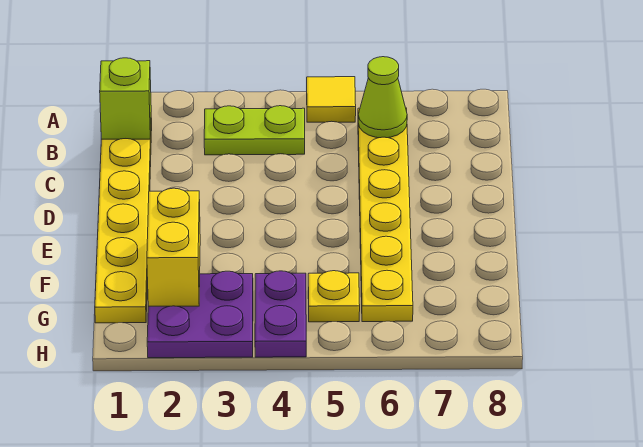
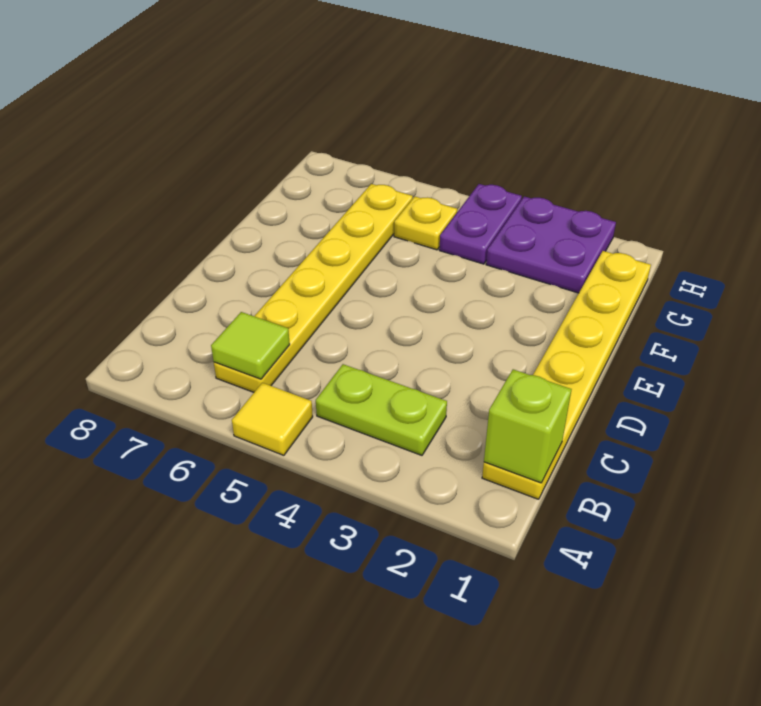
lime cone B6 level 2 -> lime tile B6 level 2
yellow brick F2:G2 level 2 -> none

